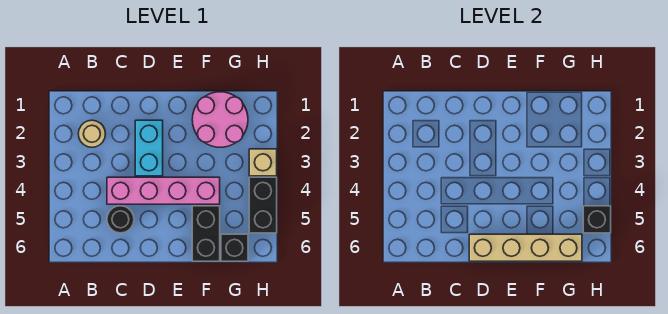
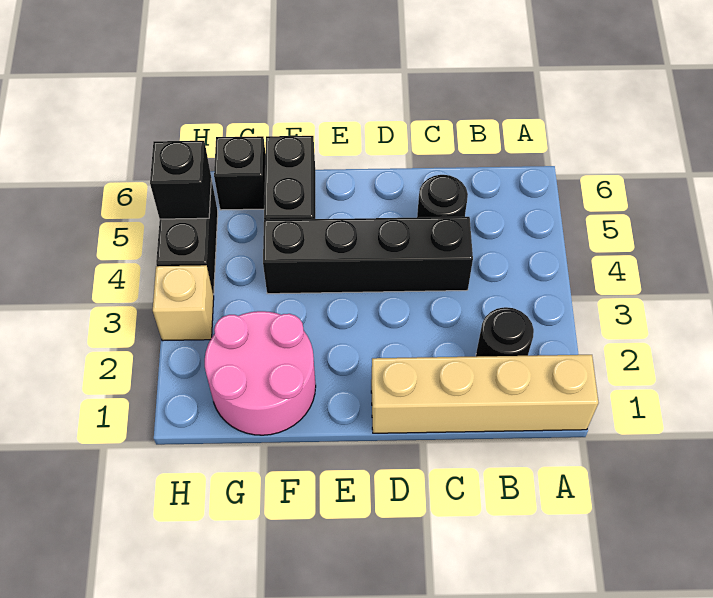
tan round brick B2 level 1 -> black round brick B2 level 1
pink brick C4:F4 level 1 -> black brick C4:F4 level 1
cyan brick D2:D3 level 1 -> none
tan brick D6:G6 level 2 -> tan brick A1:D1 level 1

